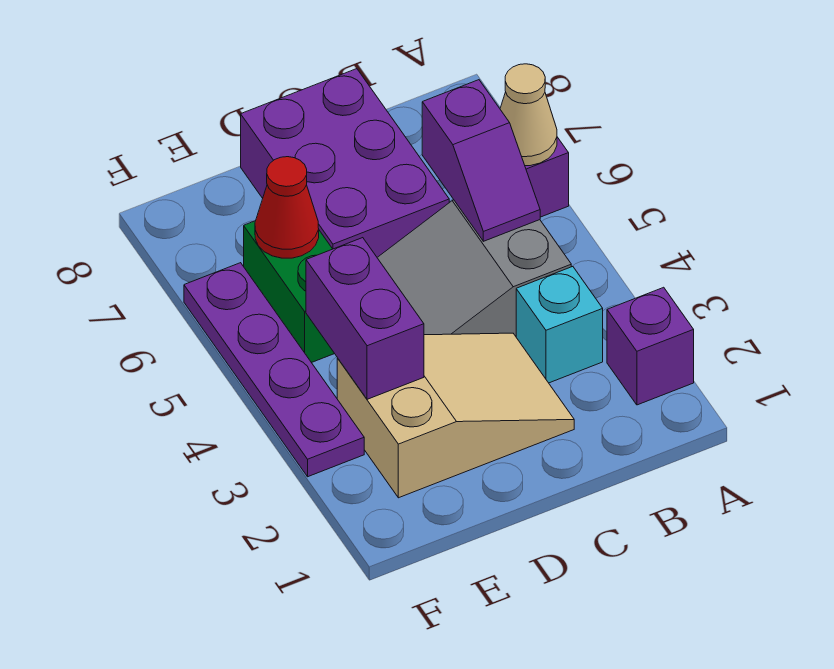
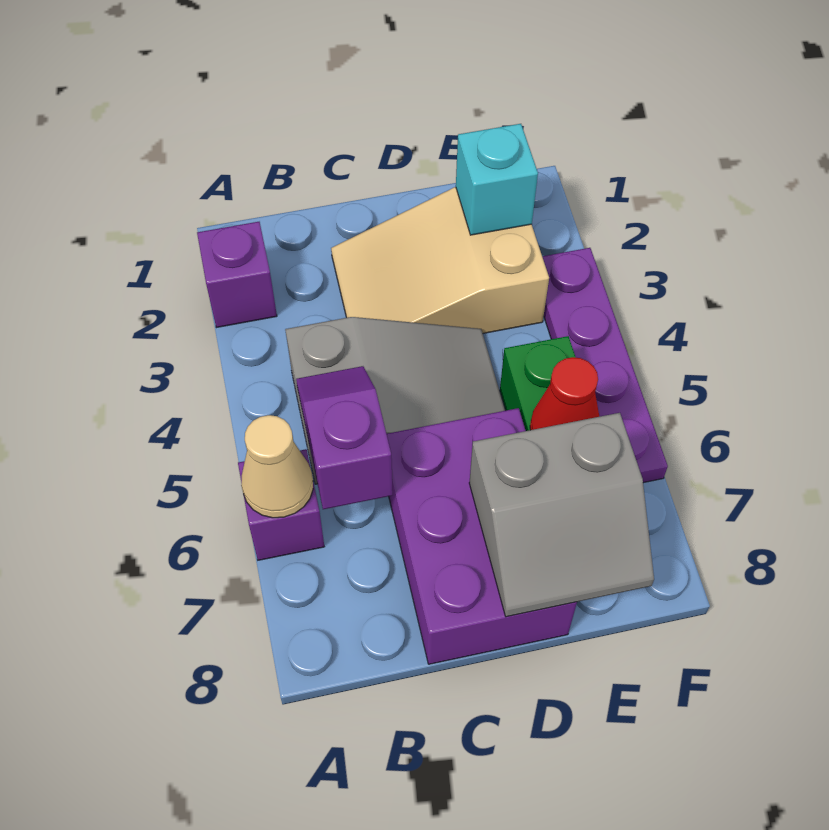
cyan brick B3 level 1 -> cyan brick E2 level 2
none -> grey slope D7:E8 level 2 top 7
purple brick E3:E4 level 2 -> none

